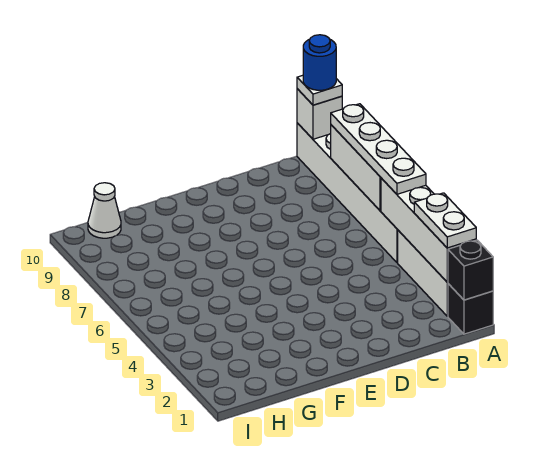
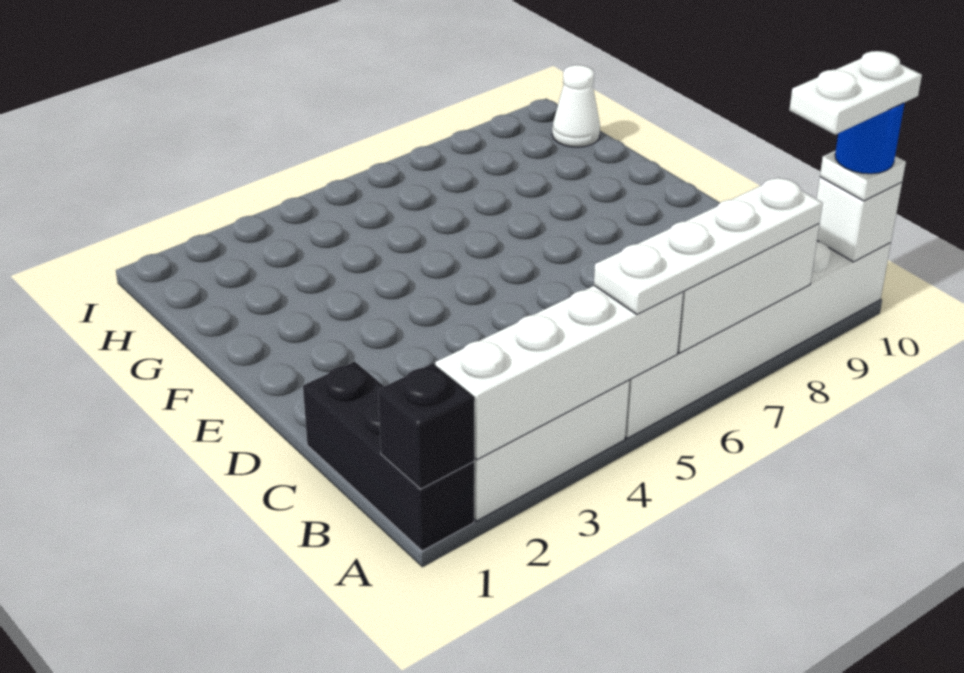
black brick A1 level 1 -> black brick A1:C1 level 1
white plate A2:A3 level 3 -> white plate A9:A10 level 5

